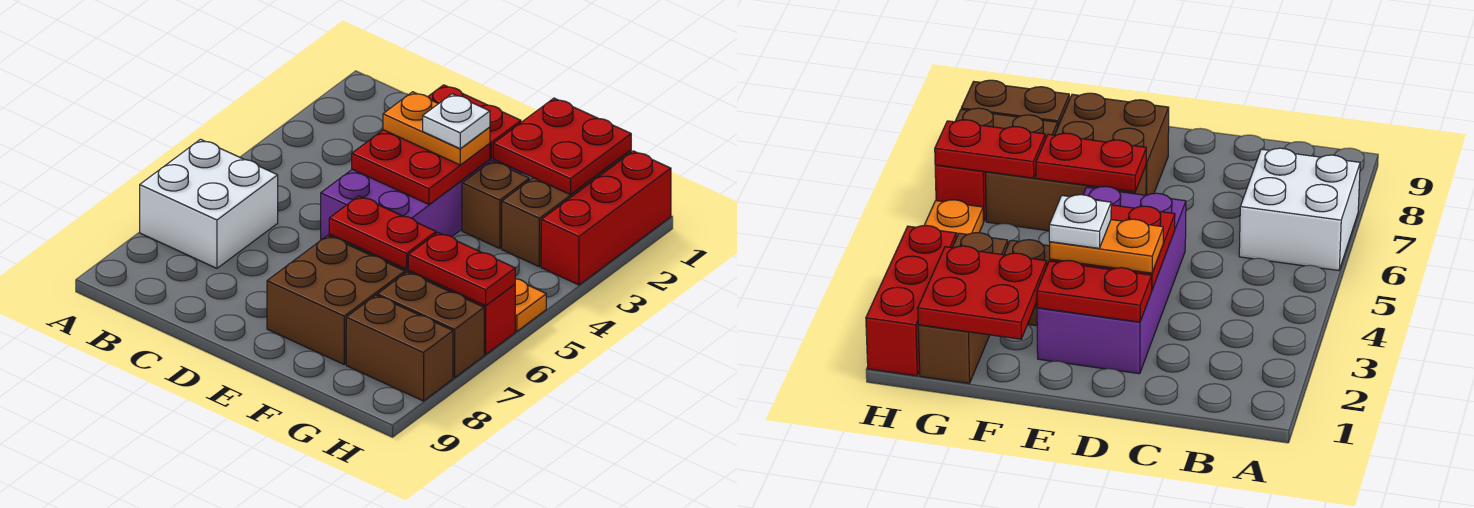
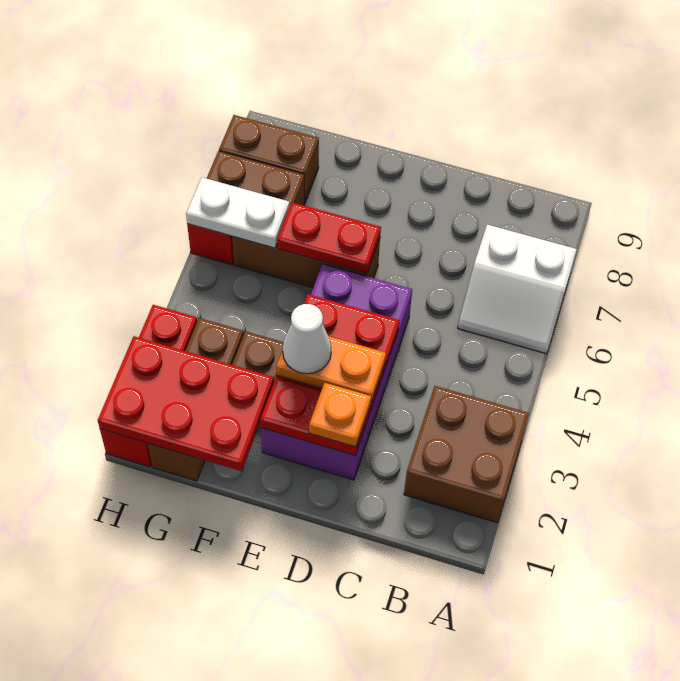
white brick A6:B7 level 1 -> white slope A6:B7 level 1 top 7
white plate E3 level 4 -> white cone E3 level 4
brown brick E7:F8 level 1 -> brown brick A2:B3 level 1
red plate F1:G2 level 2 -> red plate F1:H2 level 2
red plate G6:H6 level 2 -> white plate G6:H6 level 2
orange plate H5 level 1 -> orange plate D2 level 3

